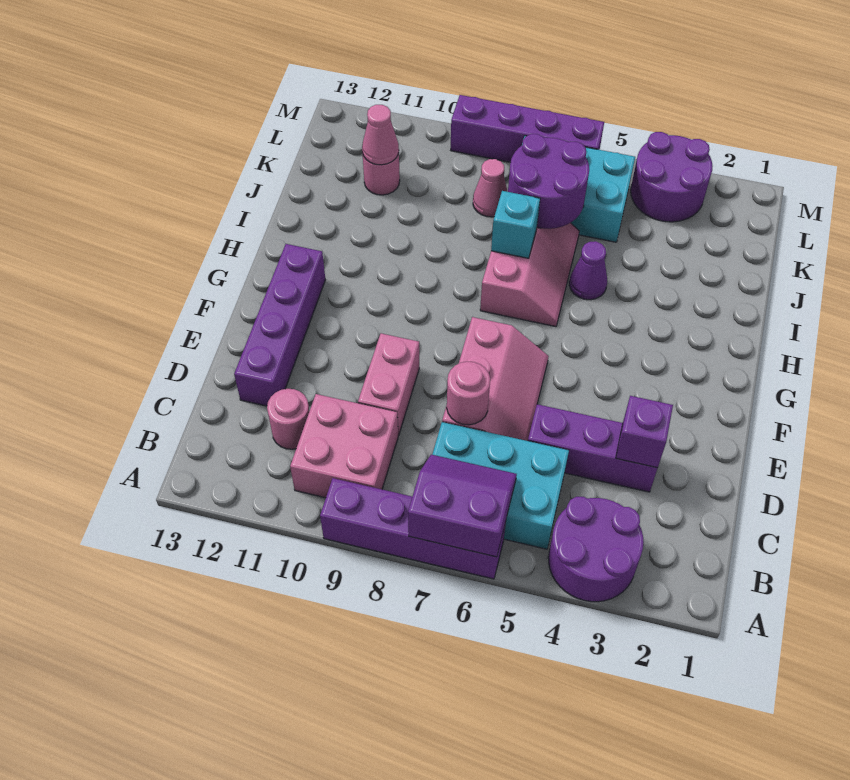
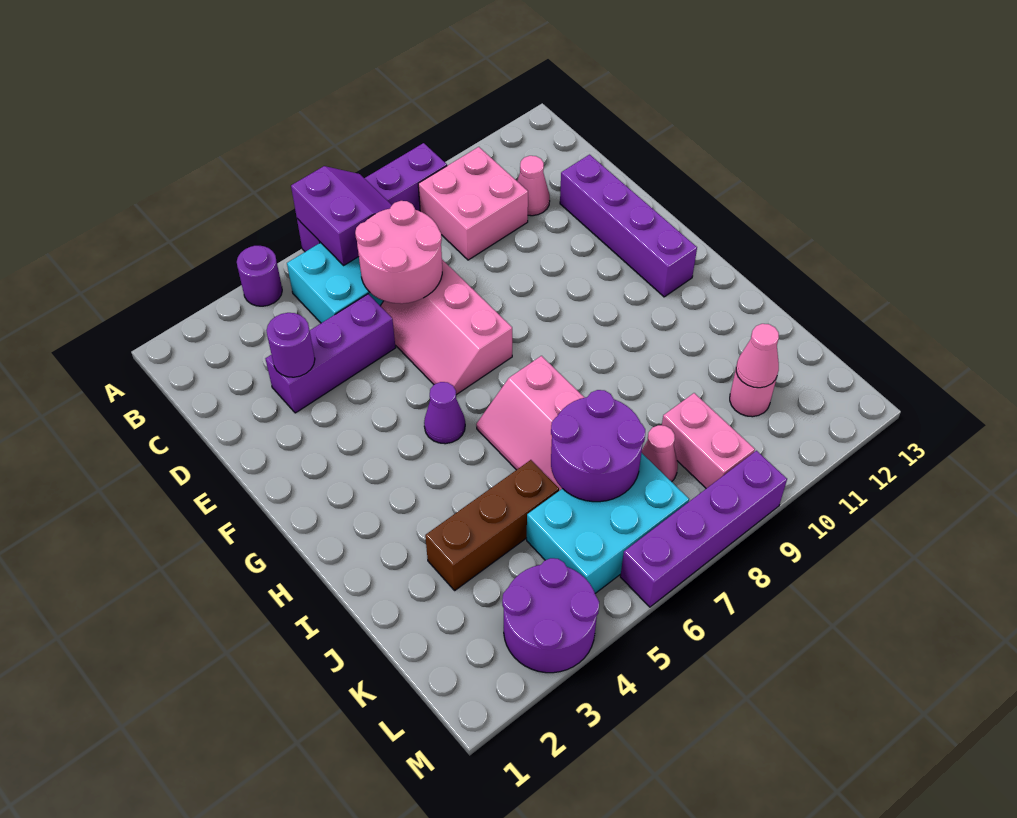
purple round brick A3:B4 level 1 -> purple round brick A4 level 1
purple slope A6:B7 level 2 top A -> purple slope A6:B7 level 2 top 6
pink round brick C11 level 1 -> pink cone C11 level 1
purple brick D3 level 2 -> purple round brick D3 level 2
pink round brick D7 level 2 -> pink round brick C6:D7 level 2
pink brick D9:E9 level 1 -> pink brick K9:L9 level 1
purple cone I5 level 1 -> purple cone G5 level 1
cyan brick I7 level 2 -> none
none -> brown brick J3:J5 level 1

